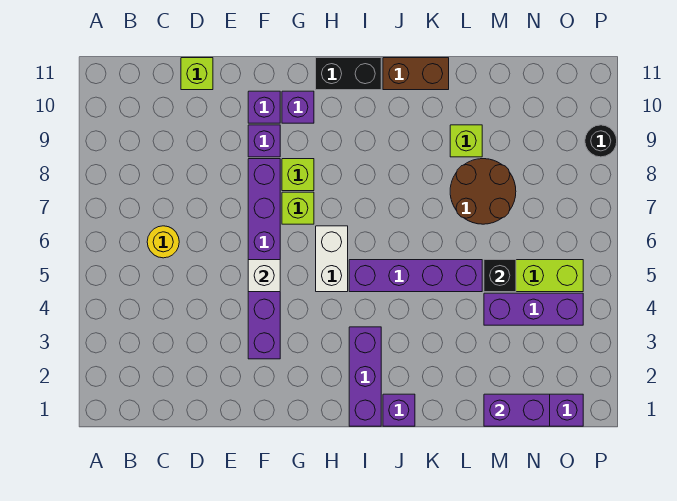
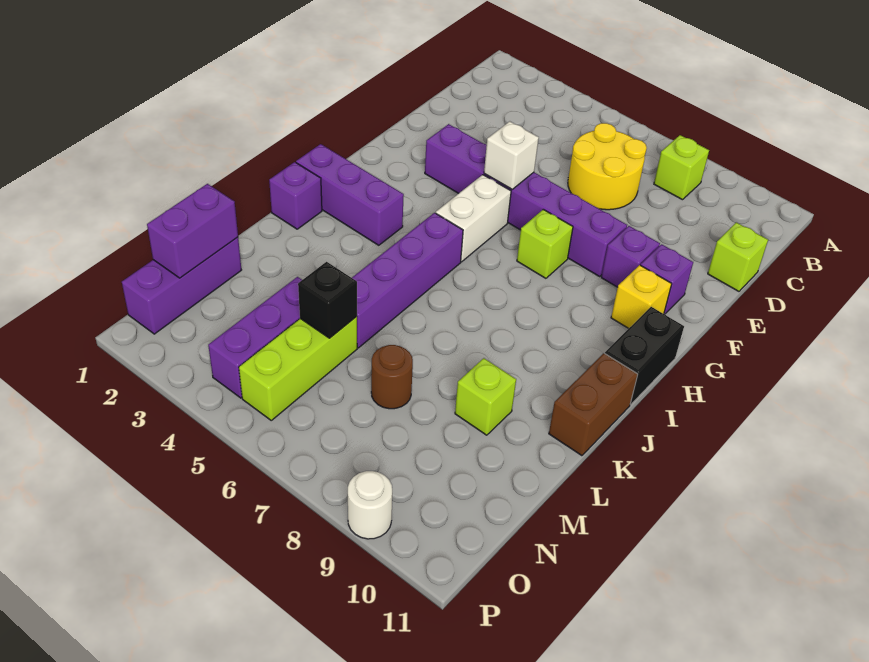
yellow round brick C6 level 1 -> yellow round brick C6:D7 level 1
lime brick G8 level 1 -> lime brick B8 level 1
purple brick G10 level 1 -> yellow brick G10 level 1
white brick H5:H6 level 1 -> white brick G5:H5 level 1
brown round brick L7:M8 level 1 -> brown round brick M7 level 1
black round brick P9 level 1 -> white round brick P9 level 1

